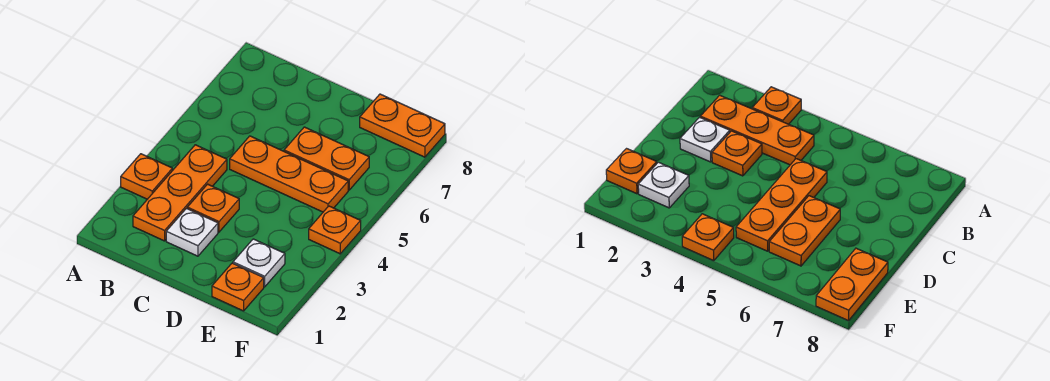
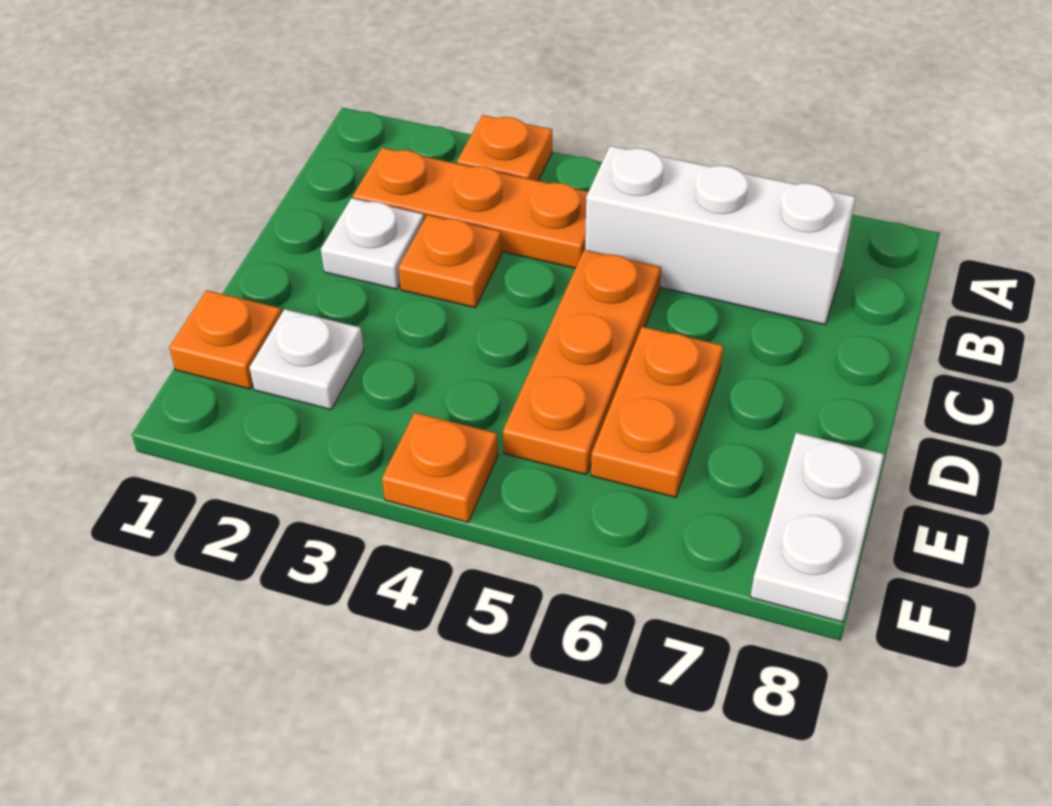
none -> white brick B5:B7 level 1
orange plate E8:F8 level 1 -> white plate E8:F8 level 1

